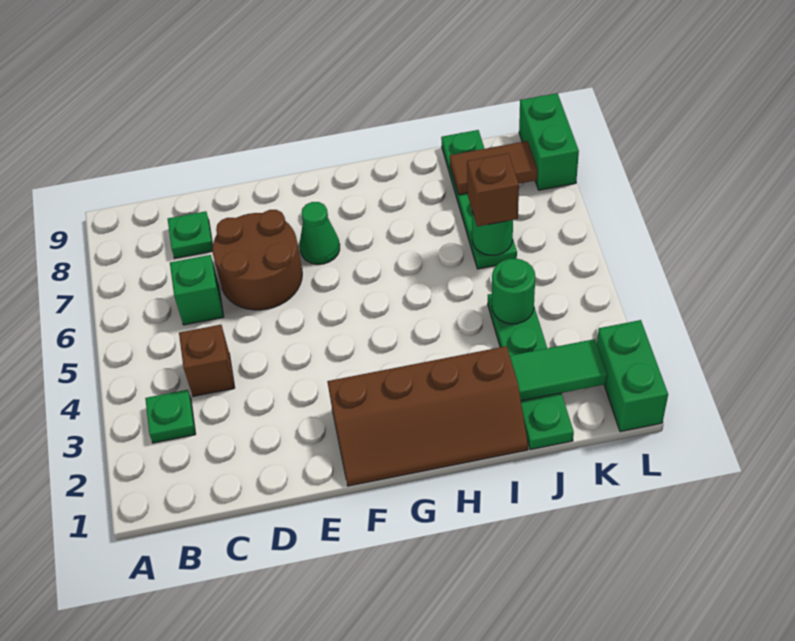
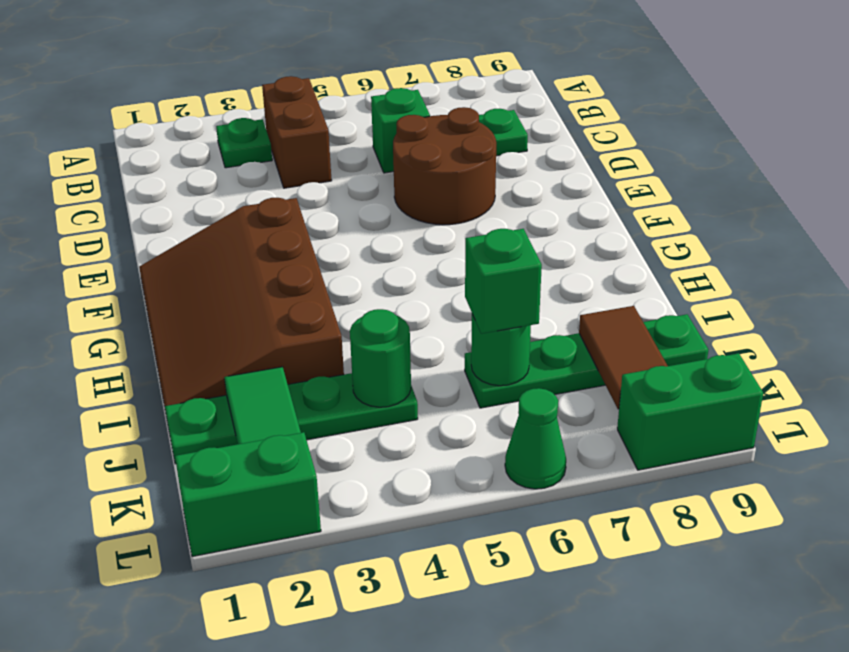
brown brick C4 level 1 -> brown brick B4:C4 level 1
brown slope F1:I2 level 1 top 2 -> brown slope F1:I3 level 1 top 3
green cone F7 level 1 -> green cone L6 level 1
brown brick J6 level 3 -> green brick J6 level 3

